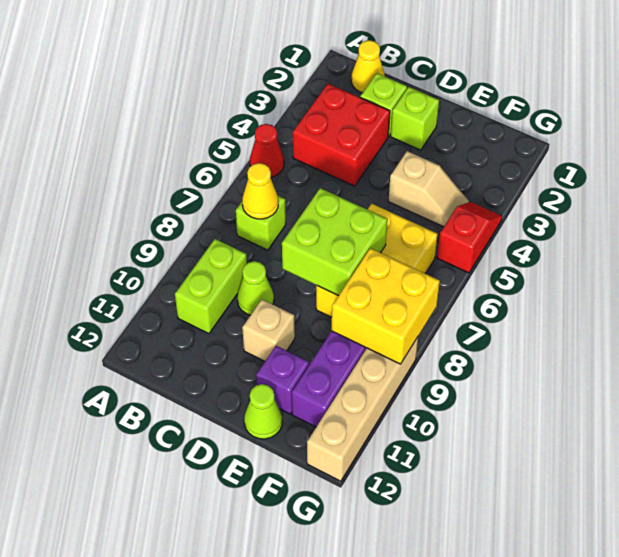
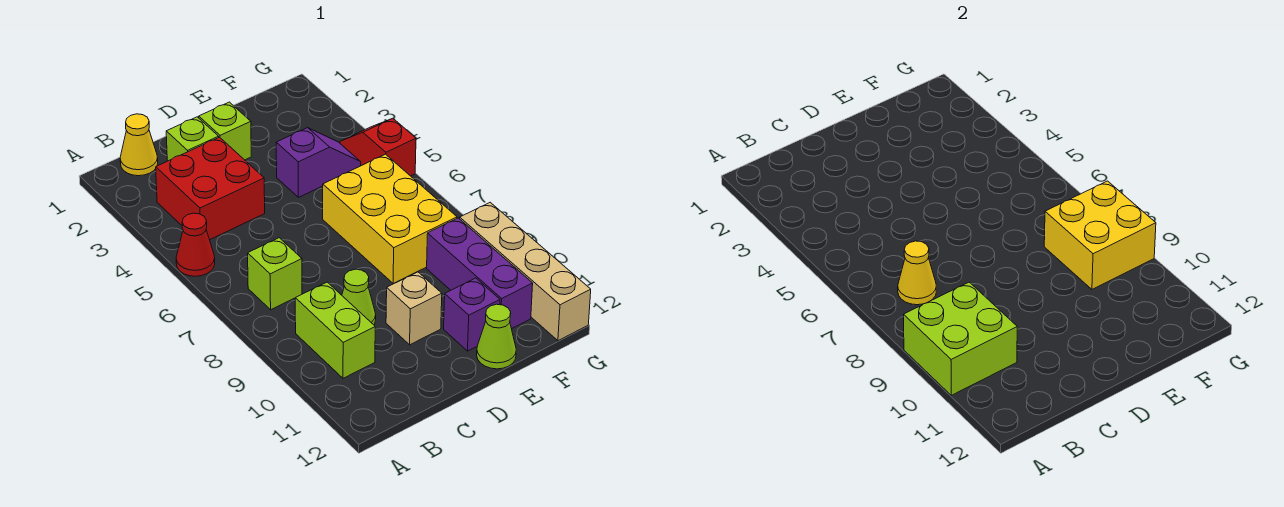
lime brick D7:E8 level 2 -> lime brick A9:B10 level 2
tan slope E4:F4 level 1 top E -> purple slope E4:F4 level 1 top E

